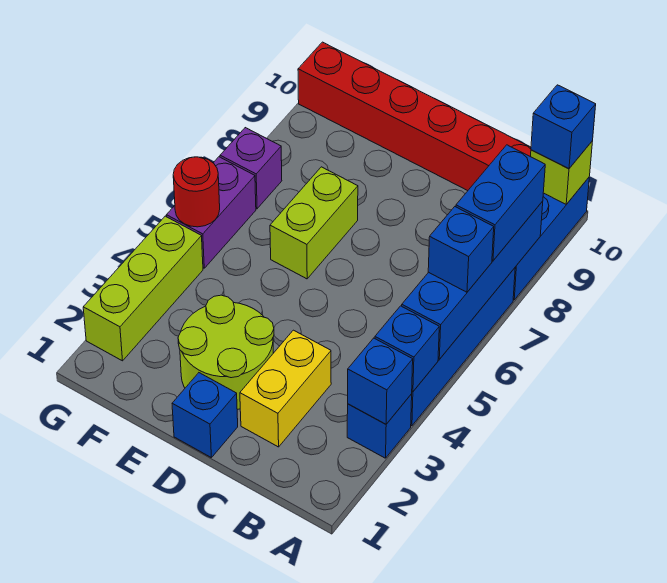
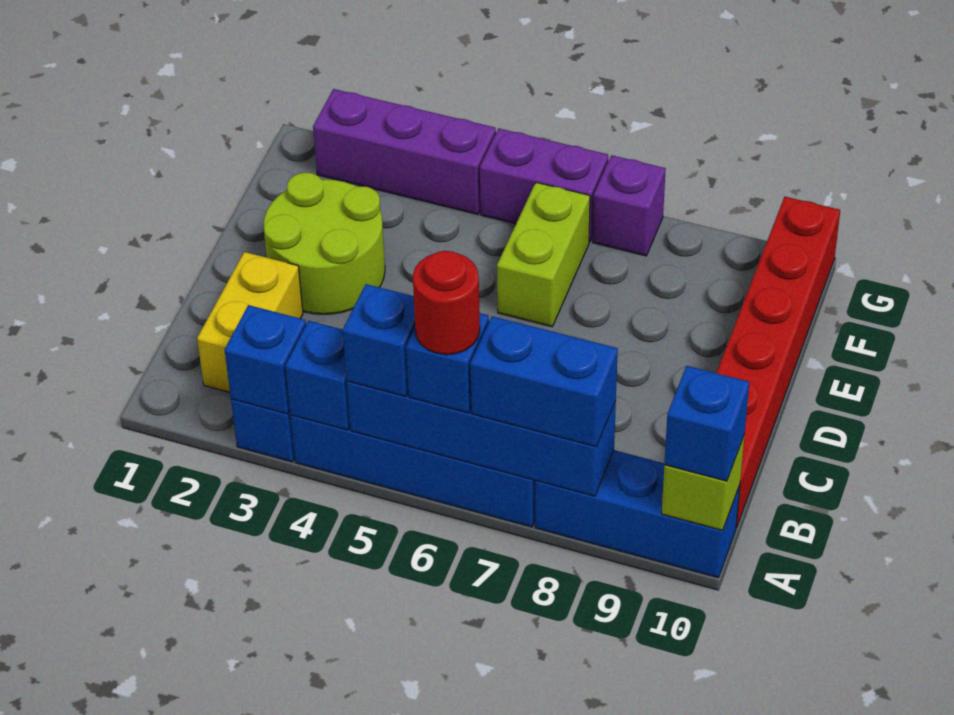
yellow brick C2:C3 level 1 -> yellow brick B2:C2 level 1
blue brick D1 level 1 -> blue brick A5 level 3
lime brick E6:E7 level 1 -> lime brick E6:F6 level 1
lime brick G2:G4 level 1 -> purple brick G2:G4 level 1
red round brick G5 level 2 -> red round brick A6 level 4

